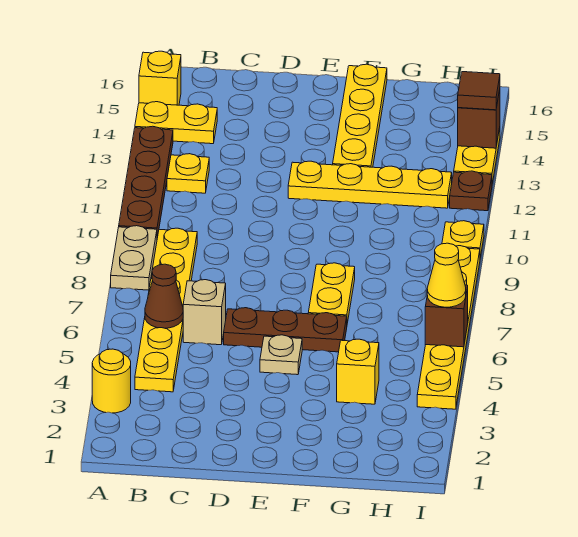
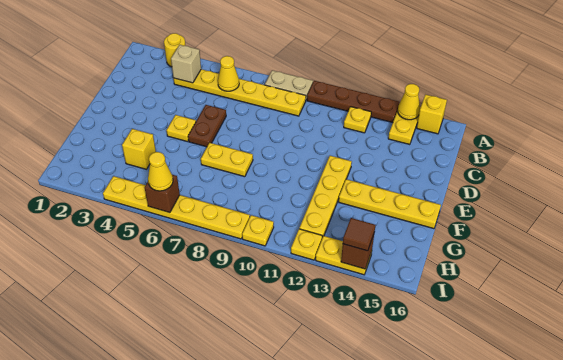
none -> yellow cone A14 level 2
brown cone B6 level 2 -> yellow cone B6 level 2
tan brick C6 level 1 -> tan brick B4 level 2
brown plate D6:F6 level 1 -> brown plate D6:E6 level 1
tan plate E5 level 1 -> yellow plate E5 level 1
brown plate I12 level 1 -> yellow plate I12 level 1

